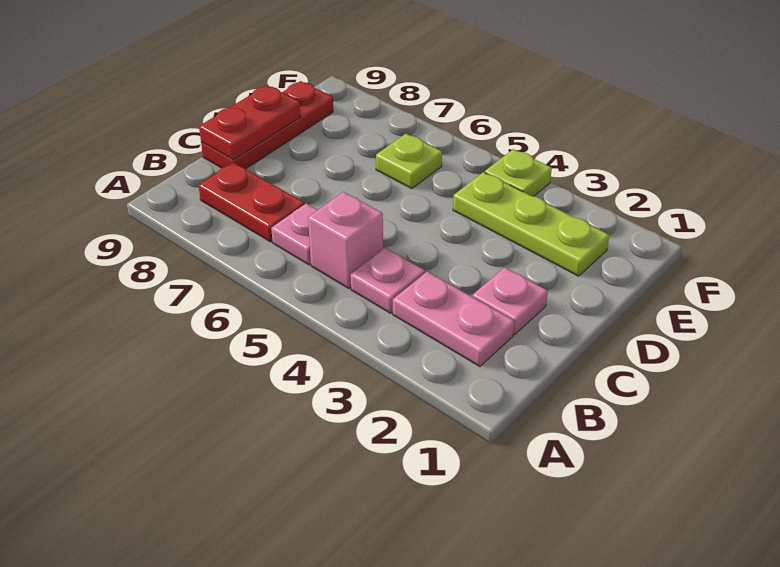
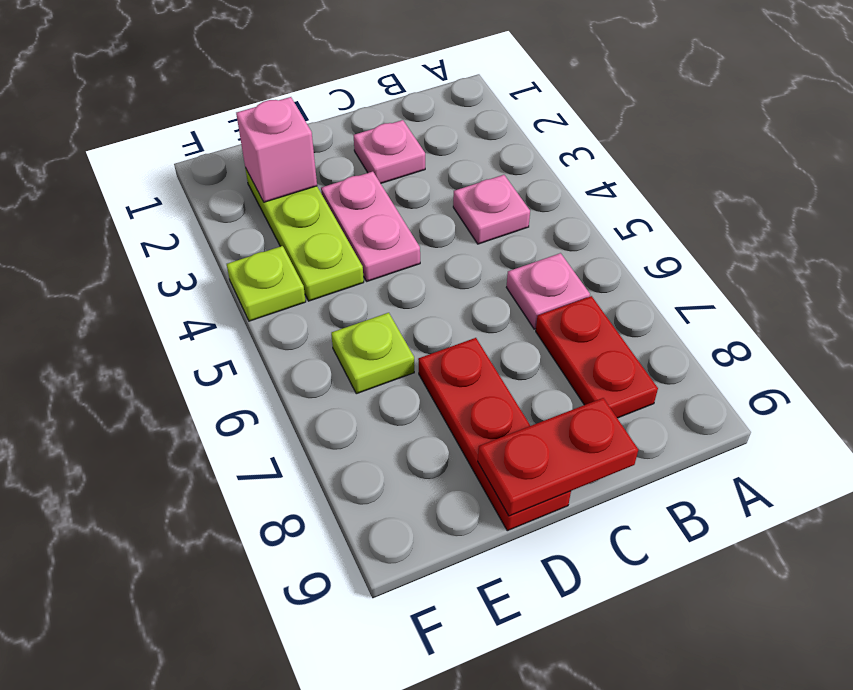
pink plate B2:B3 level 1 -> pink plate D3:D4 level 1
pink brick B5 level 1 -> pink brick E2 level 2
red plate C9:E9 level 1 -> red plate D7:D9 level 1

